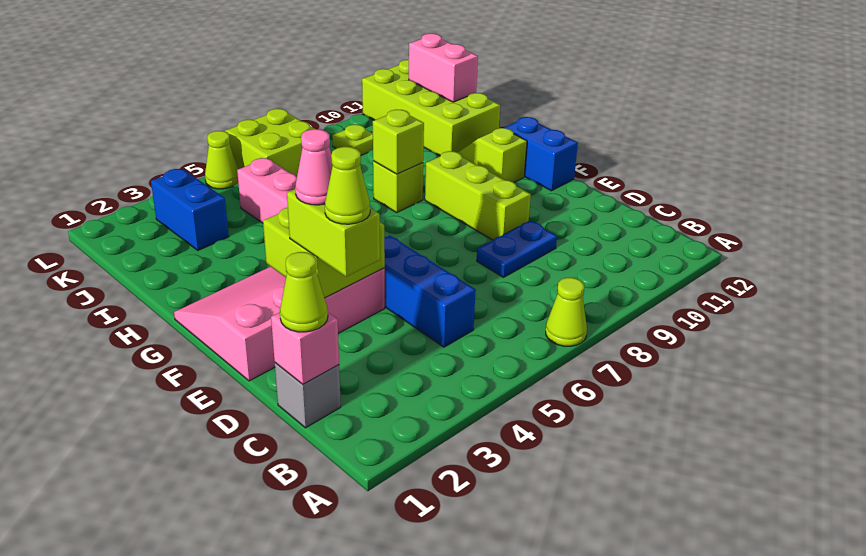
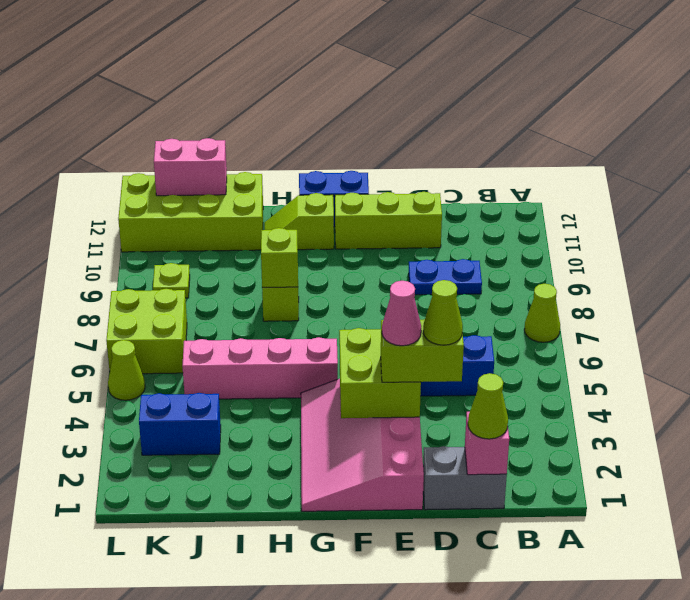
grey brick C1 level 1 -> grey brick C1:D1 level 1
blue plate D8:D9 level 1 -> blue plate C9:D9 level 1
lime brick E9:G9 level 1 -> lime brick D11:F11 level 1

